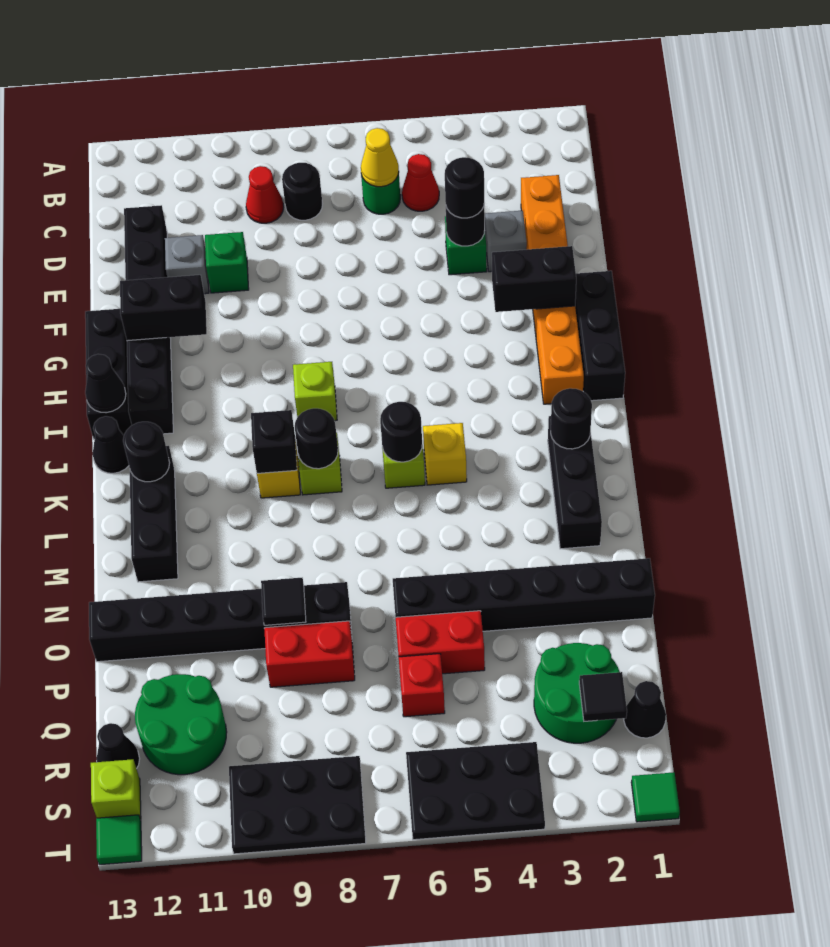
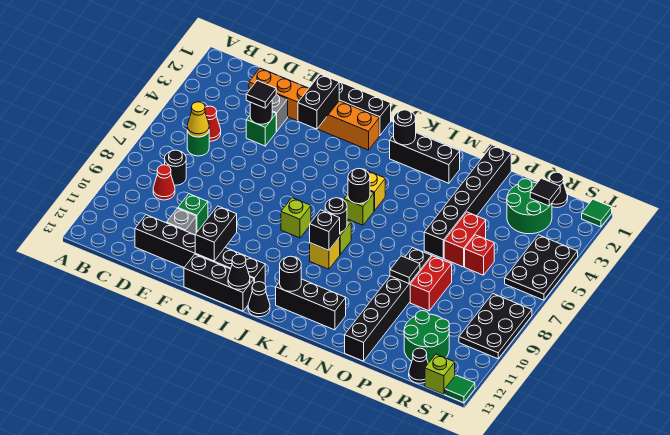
black round brick E4 level 3 -> black tile E4 level 3

